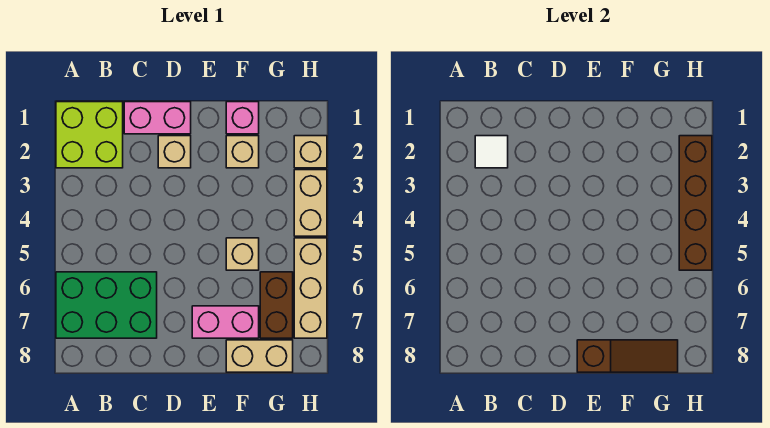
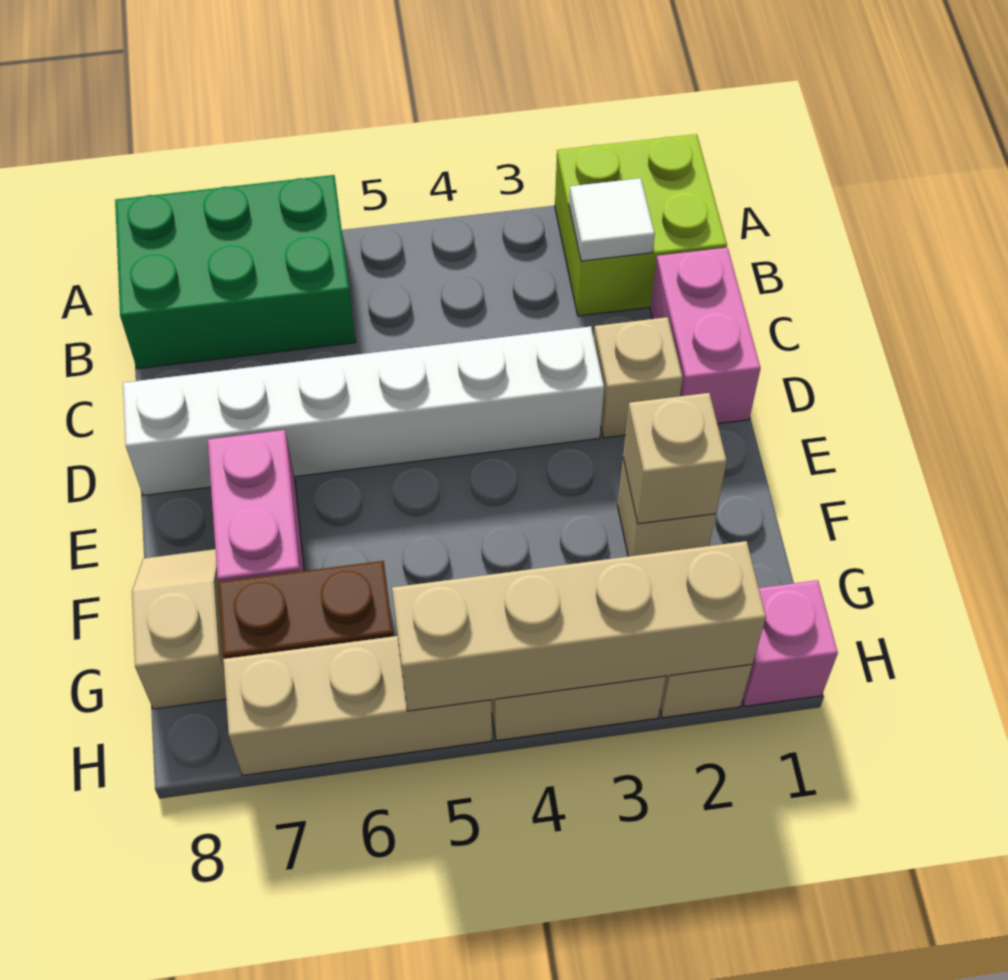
green brick A6:C7 level 1 -> green brick A6:B8 level 1
none -> white brick D3:D8 level 1
brown slope E8:G8 level 2 top E -> none
pink brick F1 level 1 -> pink brick H1 level 1
tan brick F5 level 1 -> tan brick F2 level 2
tan brick F8:G8 level 1 -> tan slope F8:G8 level 1 top G
brown brick H2:H5 level 2 -> tan brick H2:H5 level 2

